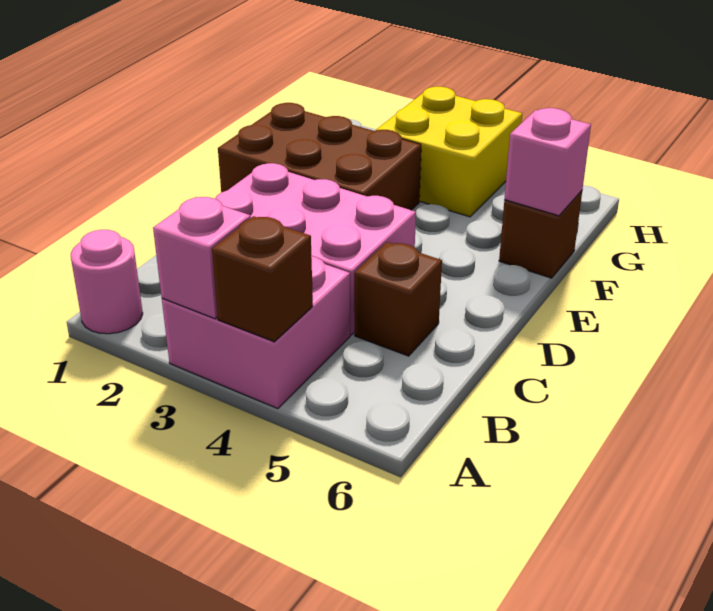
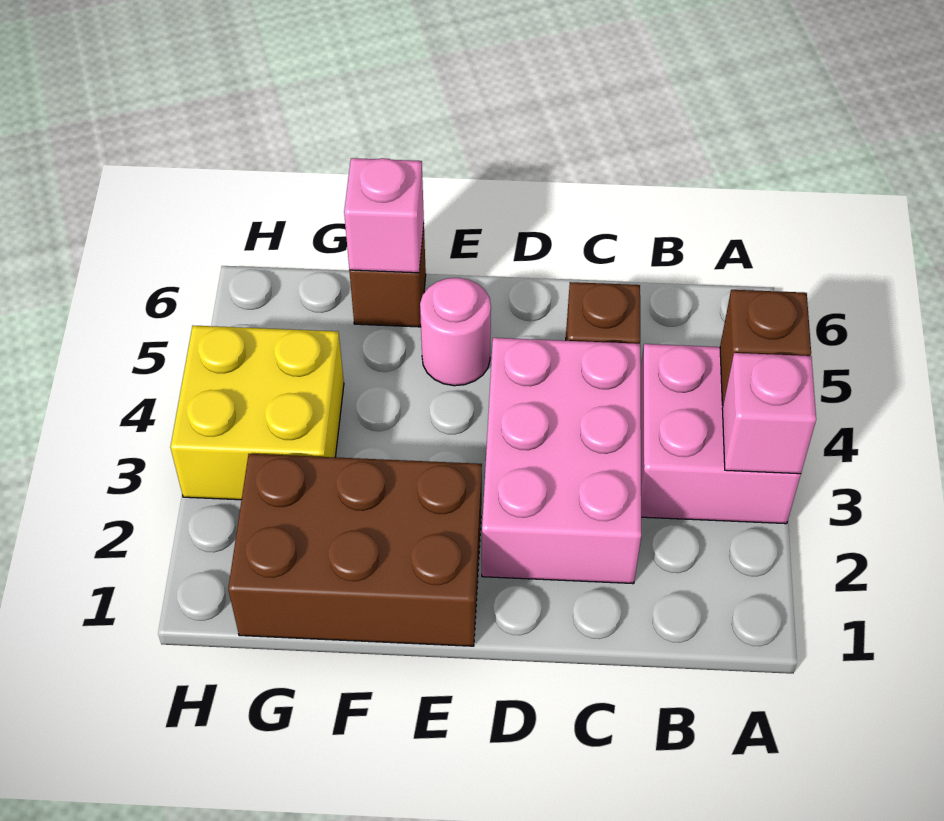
pink round brick A1 level 1 -> pink round brick E5 level 1
brown brick E1:F3 level 1 -> brown brick E1:G2 level 1

